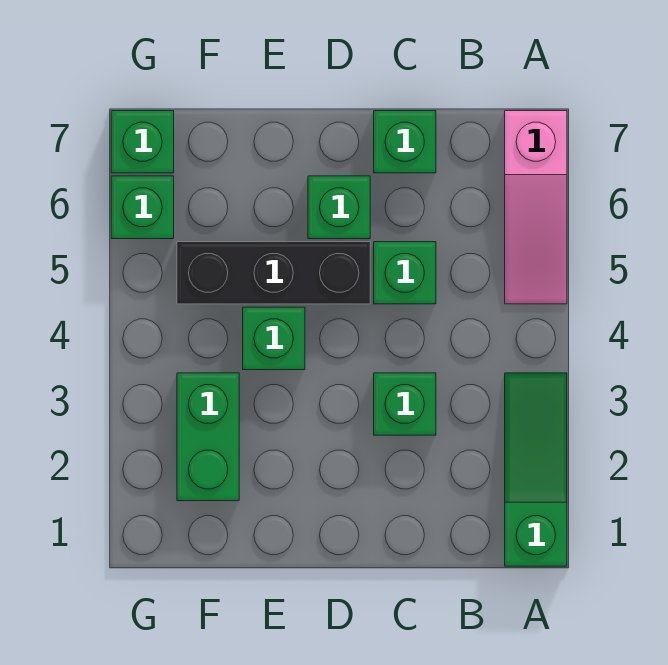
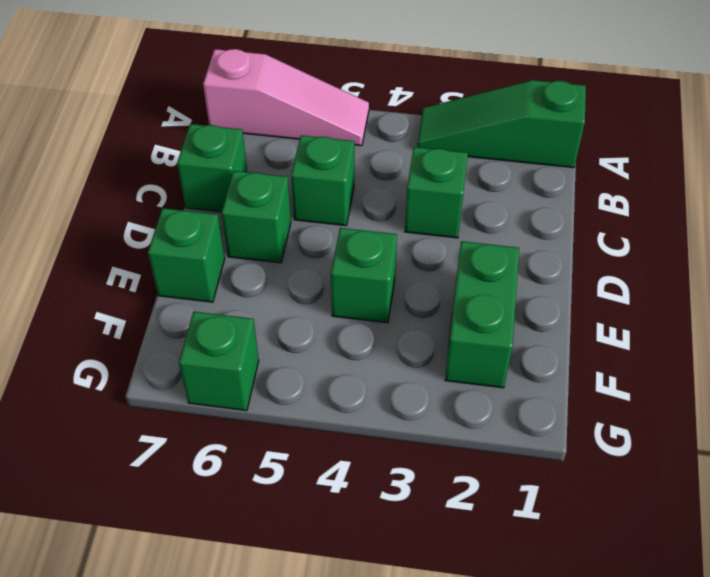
black brick D5:F5 level 1 -> none
green brick F2:F3 level 1 -> green brick E2:F2 level 1
green brick G7 level 1 -> green brick E7 level 1

